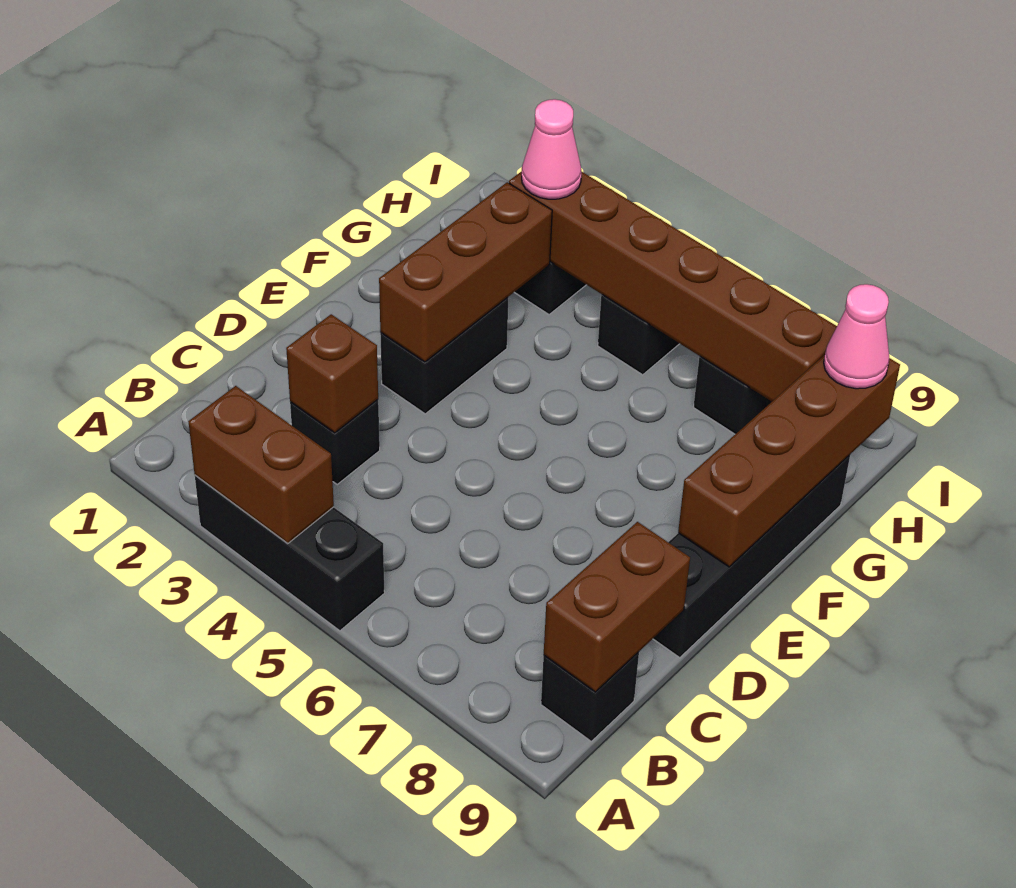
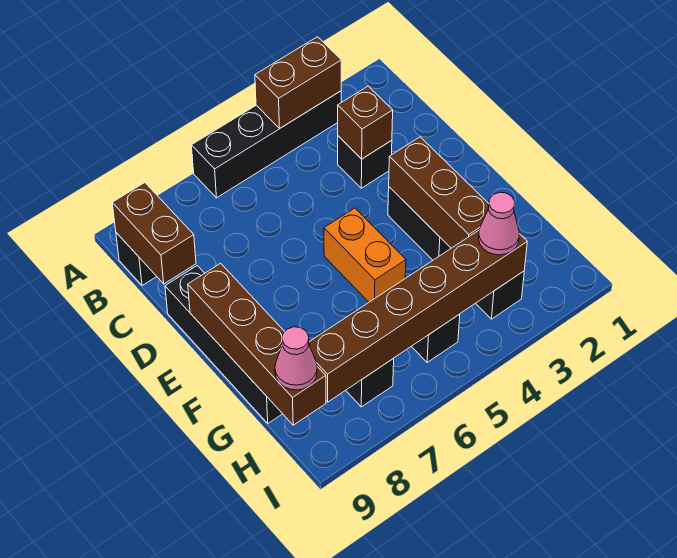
black brick A3:A5 level 1 -> black brick A3:A6 level 1
none -> orange brick E5:F5 level 1

